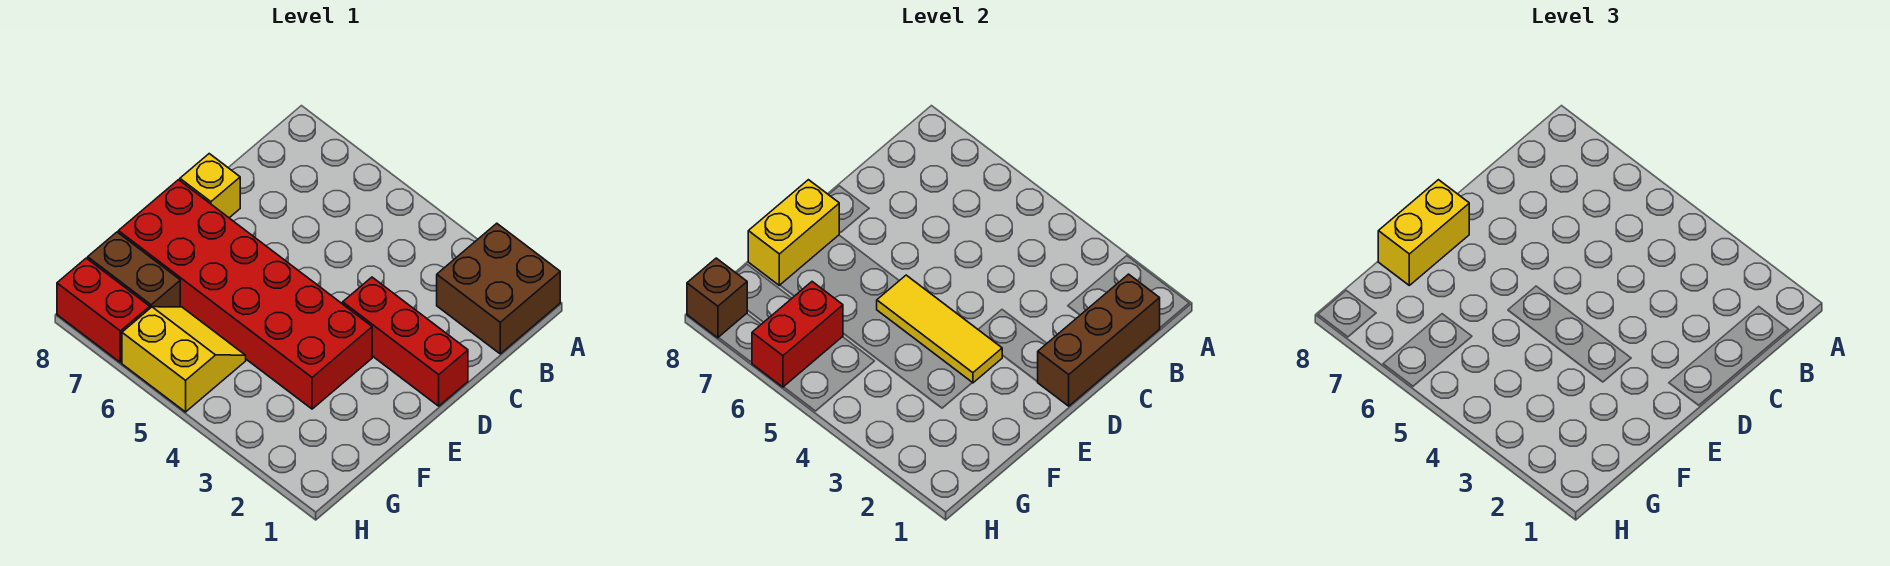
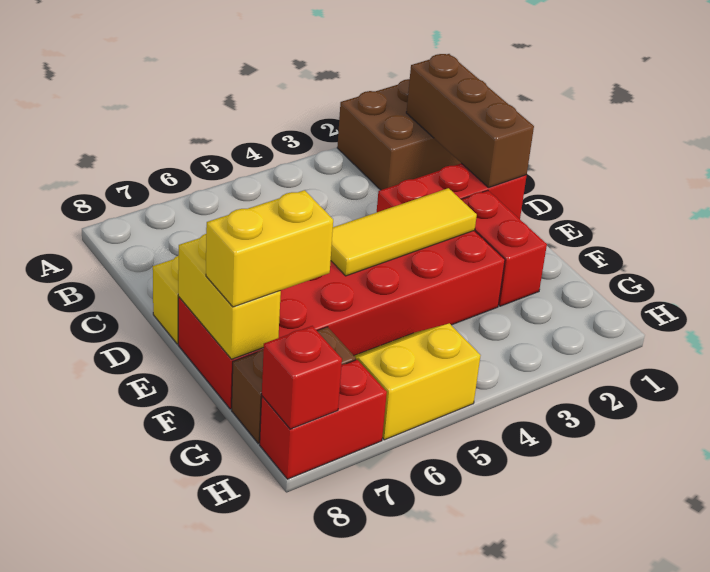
yellow brick E8:F8 level 3 -> yellow brick F7:F8 level 3
red brick G6:H6 level 2 -> red brick E2:F2 level 1
brown brick H8 level 2 -> red brick H8 level 2

